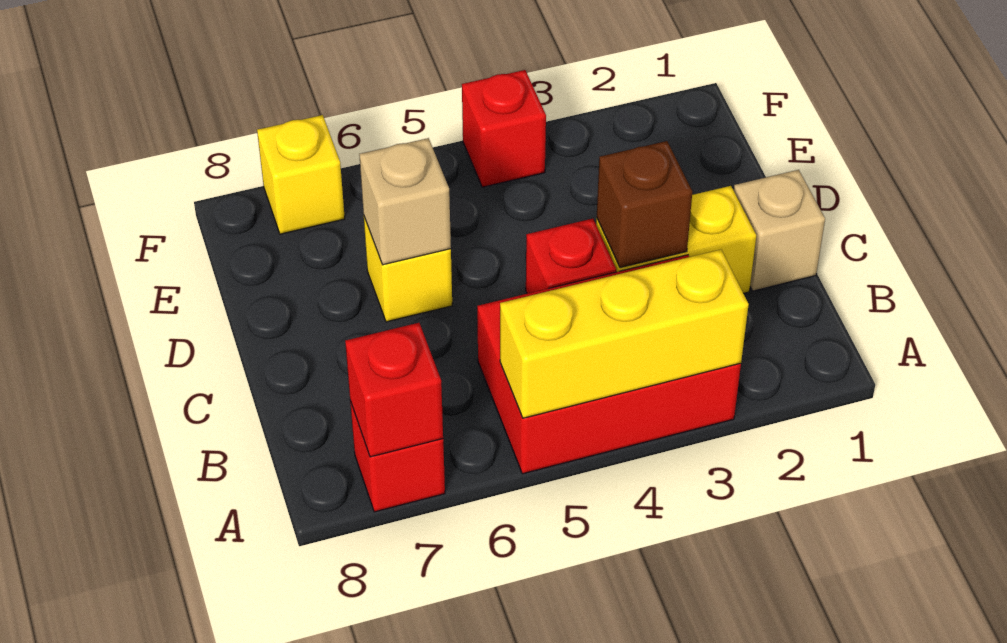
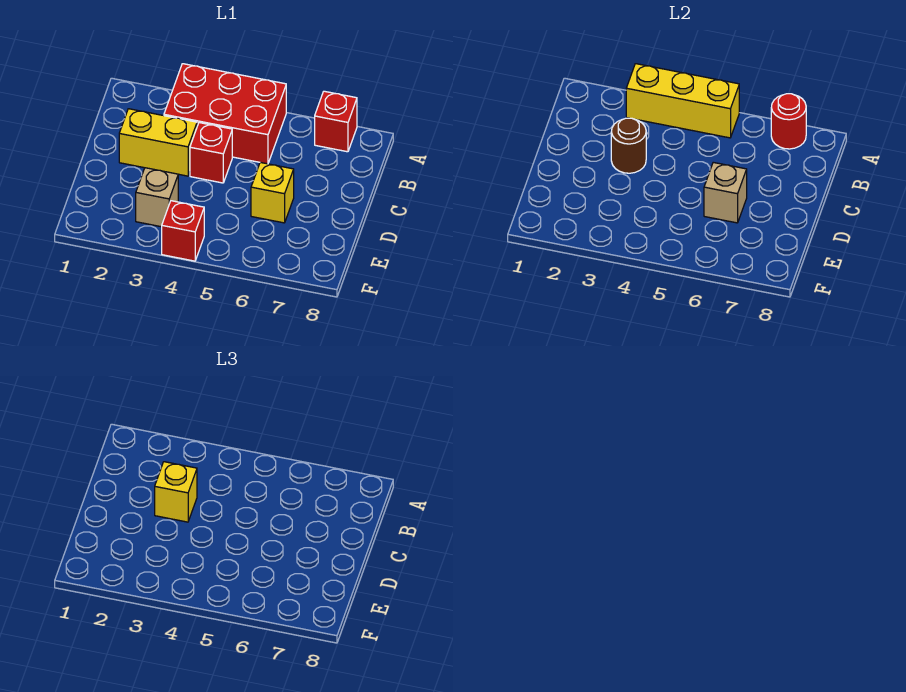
red brick A7 level 2 -> red round brick A7 level 2
tan brick C1 level 1 -> tan brick E3 level 1
brown brick C3 level 2 -> brown round brick C3 level 2
yellow brick F7 level 1 -> yellow brick C3 level 3

